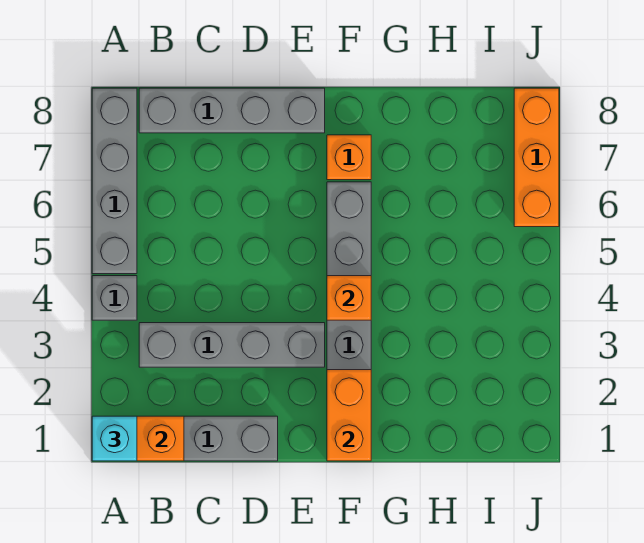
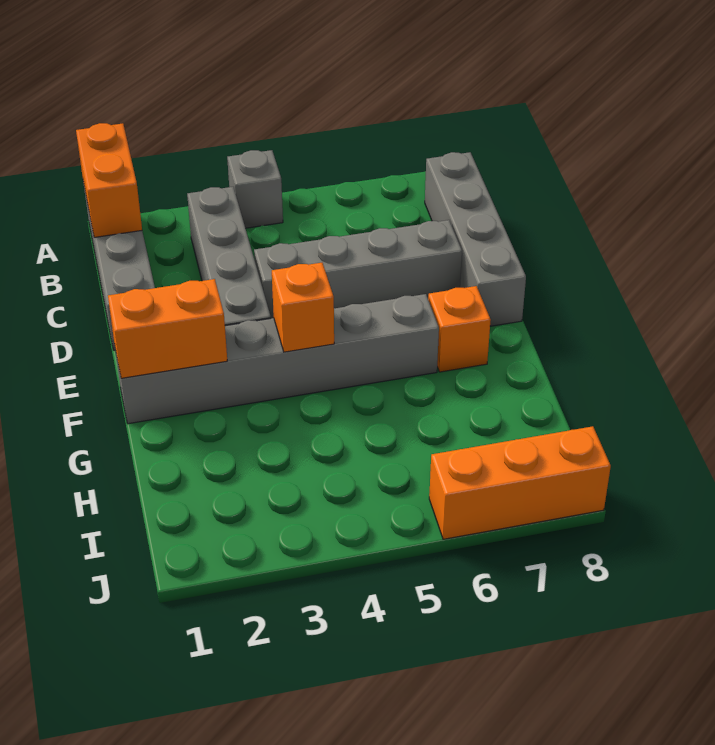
cyan brick A1 level 3 -> none
grey brick A5:A8 level 1 -> grey brick D4:D7 level 1

